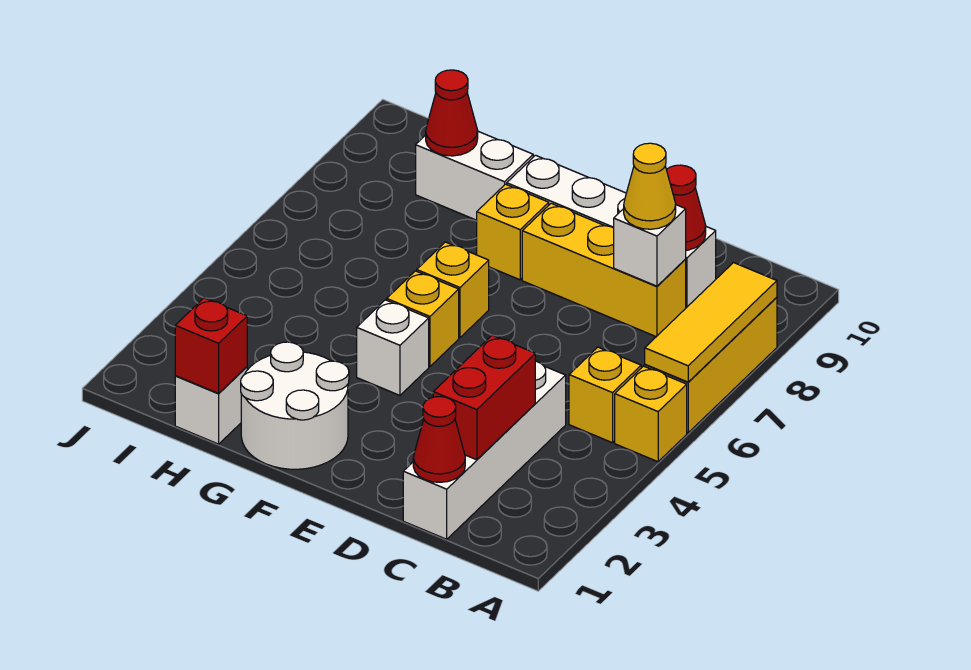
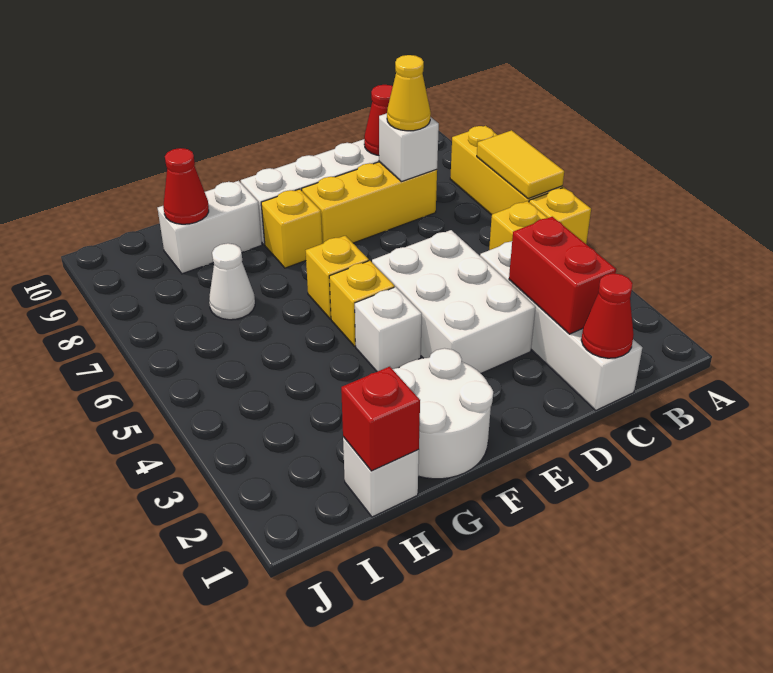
yellow tile A6:A8 level 2 -> yellow tile A6:A7 level 2
none -> white brick D3:E5 level 1
none -> white cone H7 level 1

